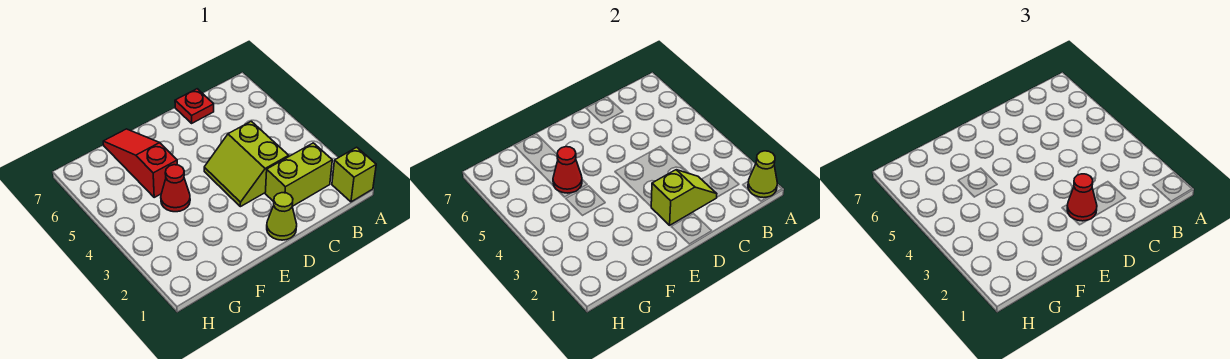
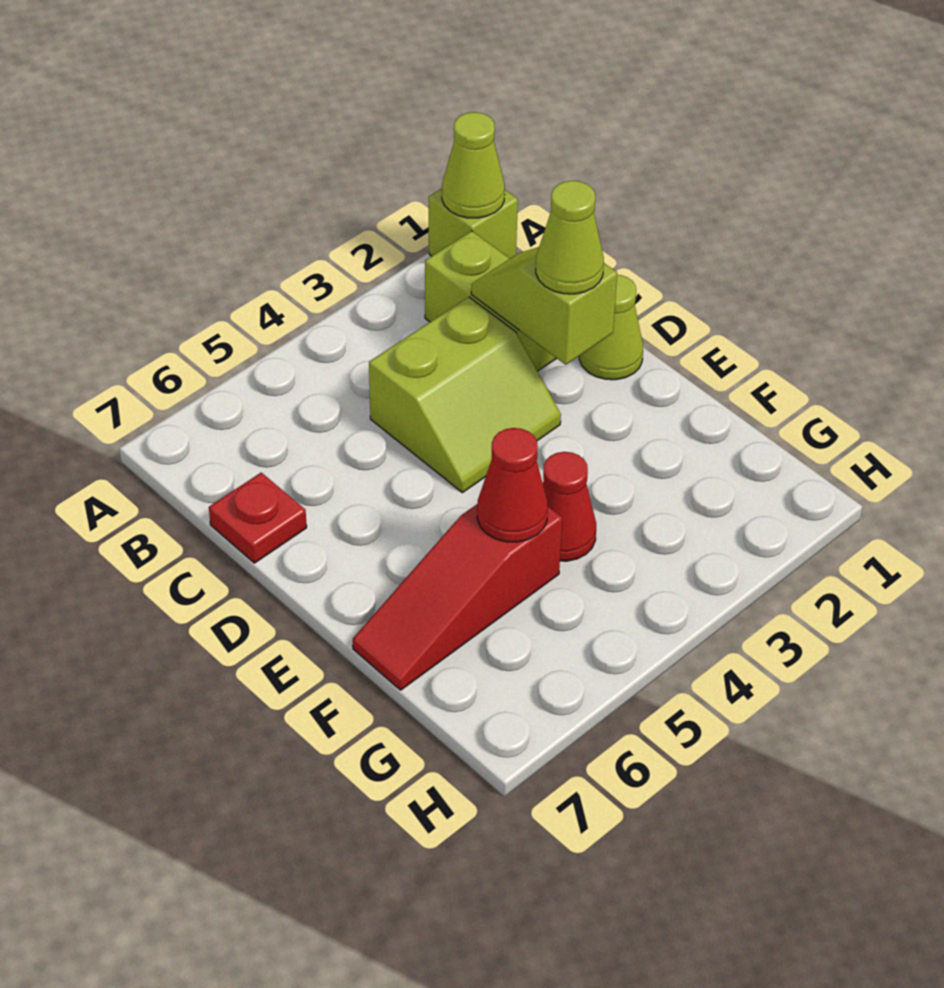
red cone D2 level 3 -> lime cone D2 level 3

